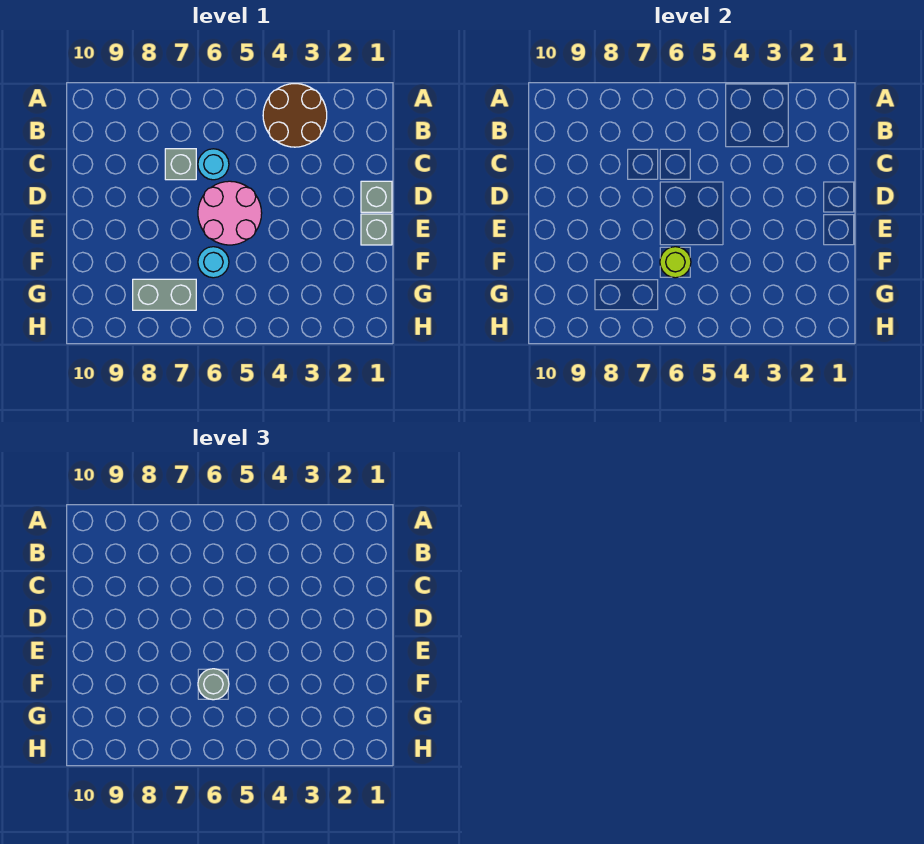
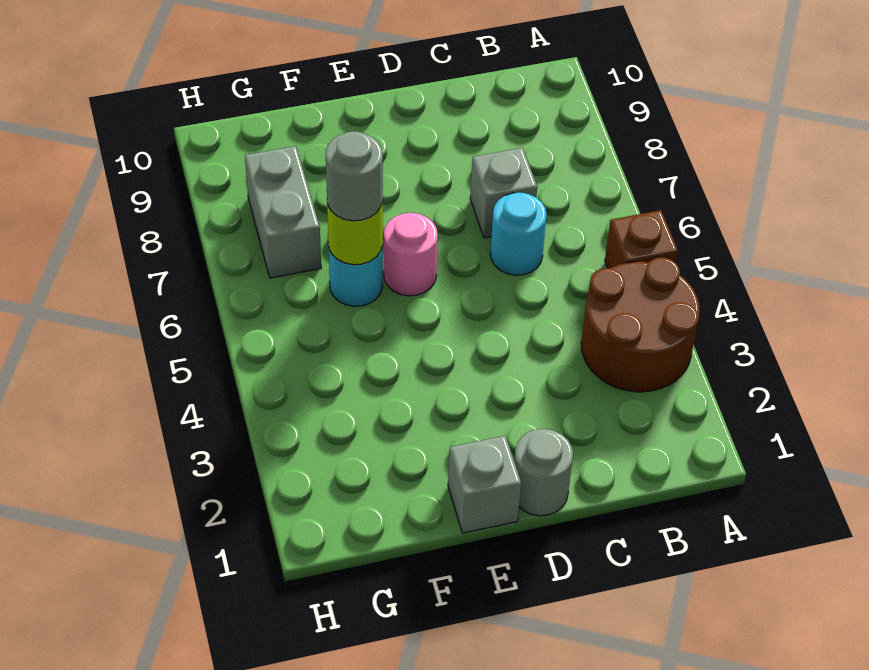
none -> brown brick A5 level 1
grey brick D1 level 1 -> grey round brick D1 level 1
pink round brick D5:E6 level 1 -> pink round brick E6 level 1

